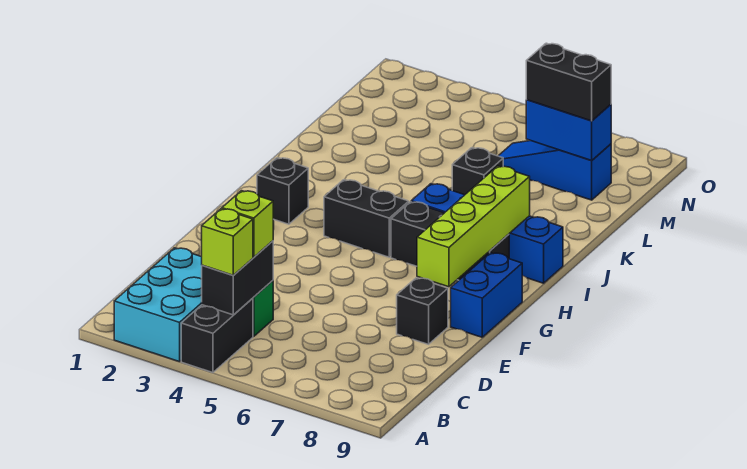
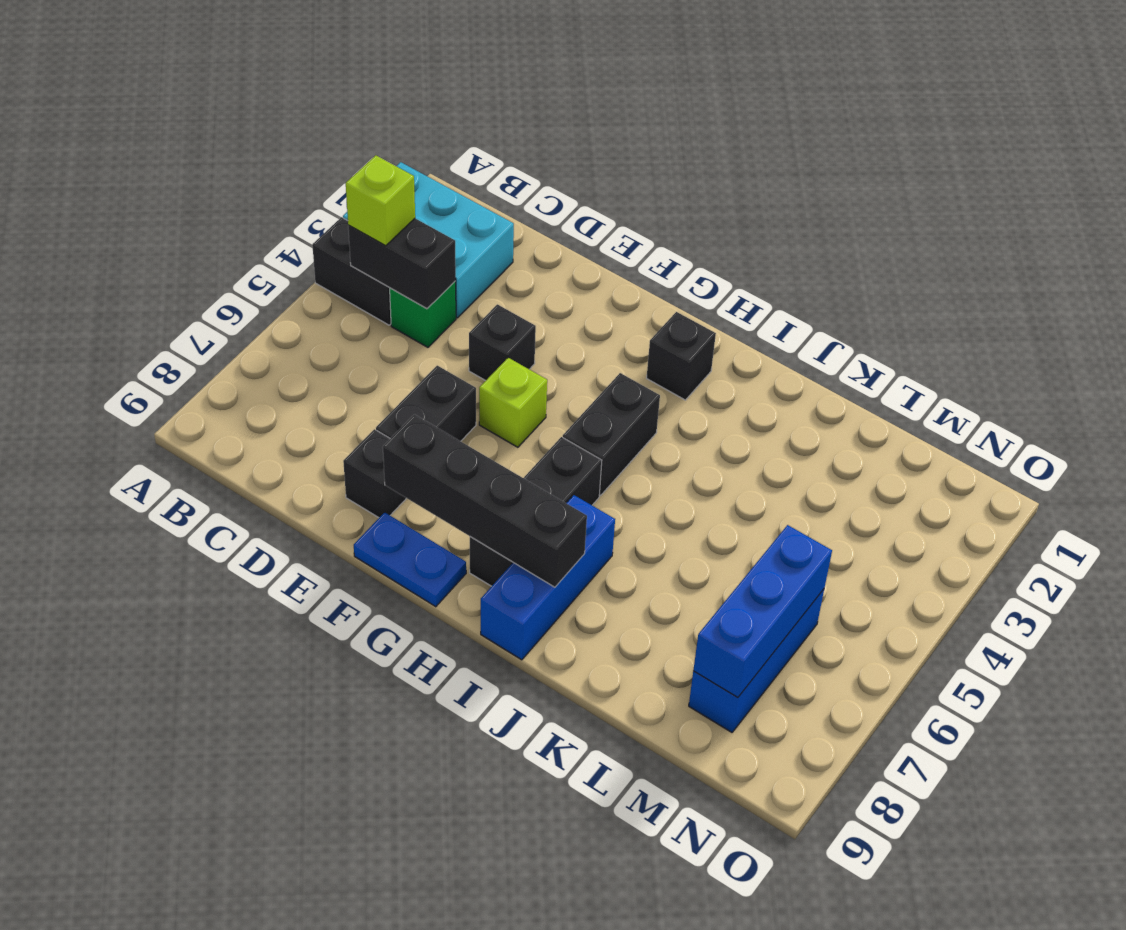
lime brick C4 level 3 -> lime brick F5 level 1
lime brick F8:I8 level 2 -> black brick F8:I8 level 2
blue brick F9:G9 level 1 -> blue plate F9:G9 level 1
blue brick I6:I9 level 1 -> blue brick I7:I9 level 1
black brick K6 level 1 -> black brick E4 level 1
blue slope M6:M8 level 1 top 8 -> blue brick M6:M8 level 1
blue brick M7:M8 level 2 -> blue brick M6:M8 level 2
black brick M7:M8 level 3 -> black brick E6:E7 level 1

